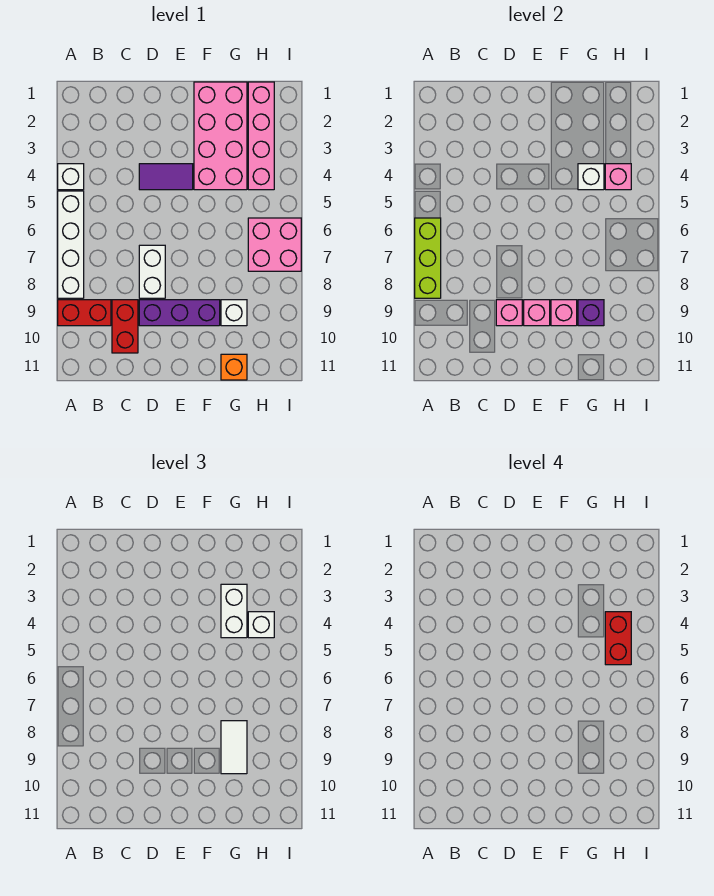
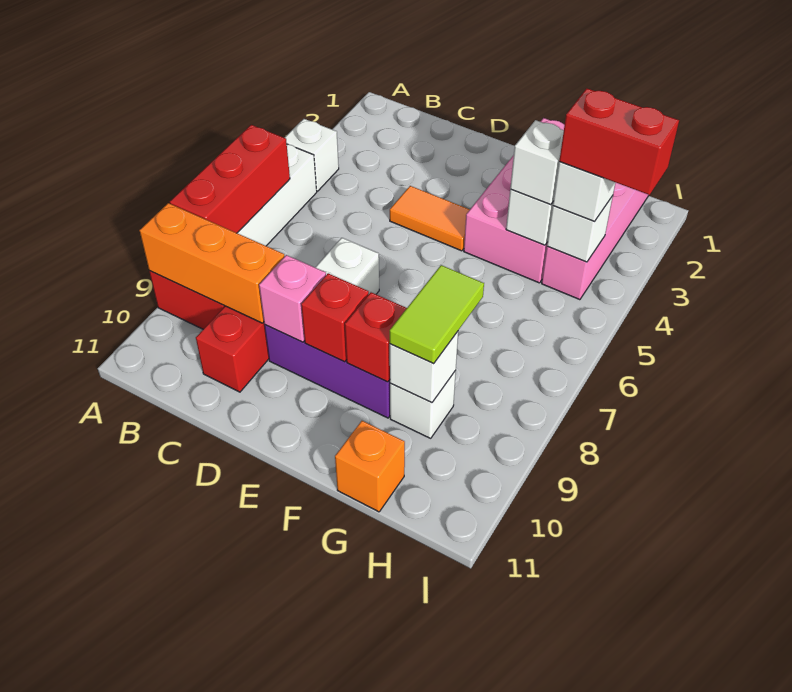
lime brick A6:A8 level 2 -> red brick A6:A8 level 2
none -> orange brick A9:C9 level 2
purple tile D4:E4 level 1 -> orange tile D4:E4 level 1
pink brick E9 level 2 -> red brick E9 level 2
pink brick F9 level 2 -> red brick F9 level 2
white brick G3:G4 level 3 -> white brick G4 level 3
white tile G8:G9 level 3 -> lime tile G8:G9 level 3
purple brick G9 level 2 -> white brick G9 level 2
pink brick H4 level 2 -> white brick H4 level 2
red brick H4:H5 level 4 -> red brick H4:I4 level 4
pink brick H6:I7 level 1 -> none

